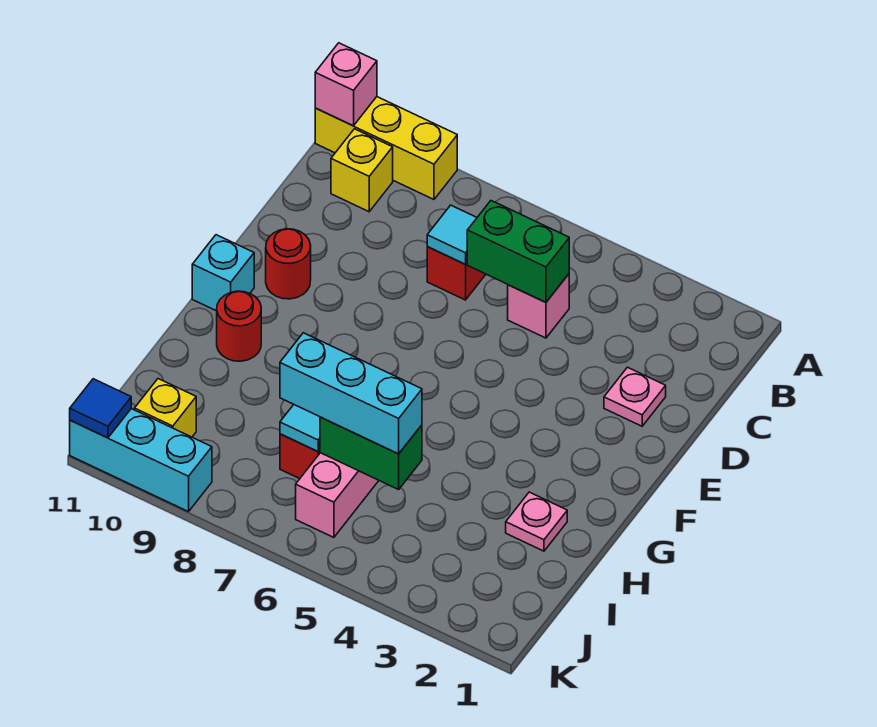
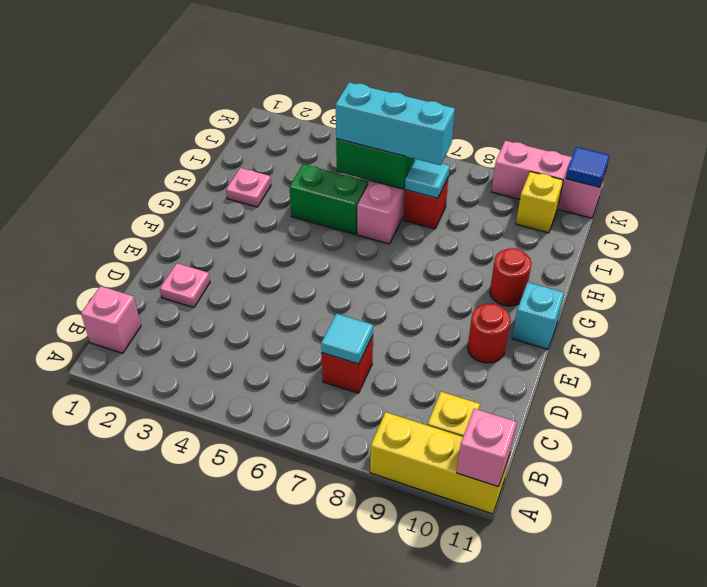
pink brick C5 level 1 -> pink brick B1 level 1
green brick C5:C6 level 2 -> green brick H4:H5 level 1
cyan brick K9:K11 level 1 -> pink brick K9:K11 level 1

